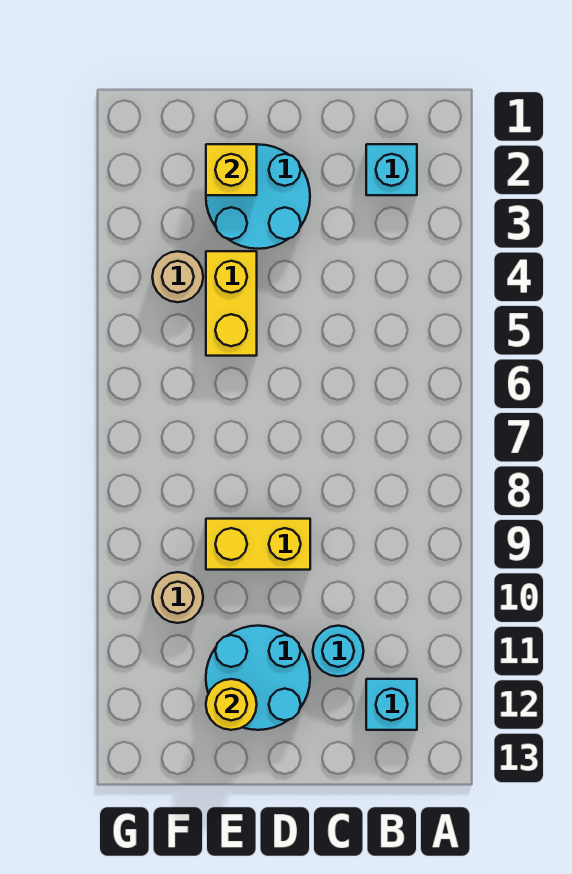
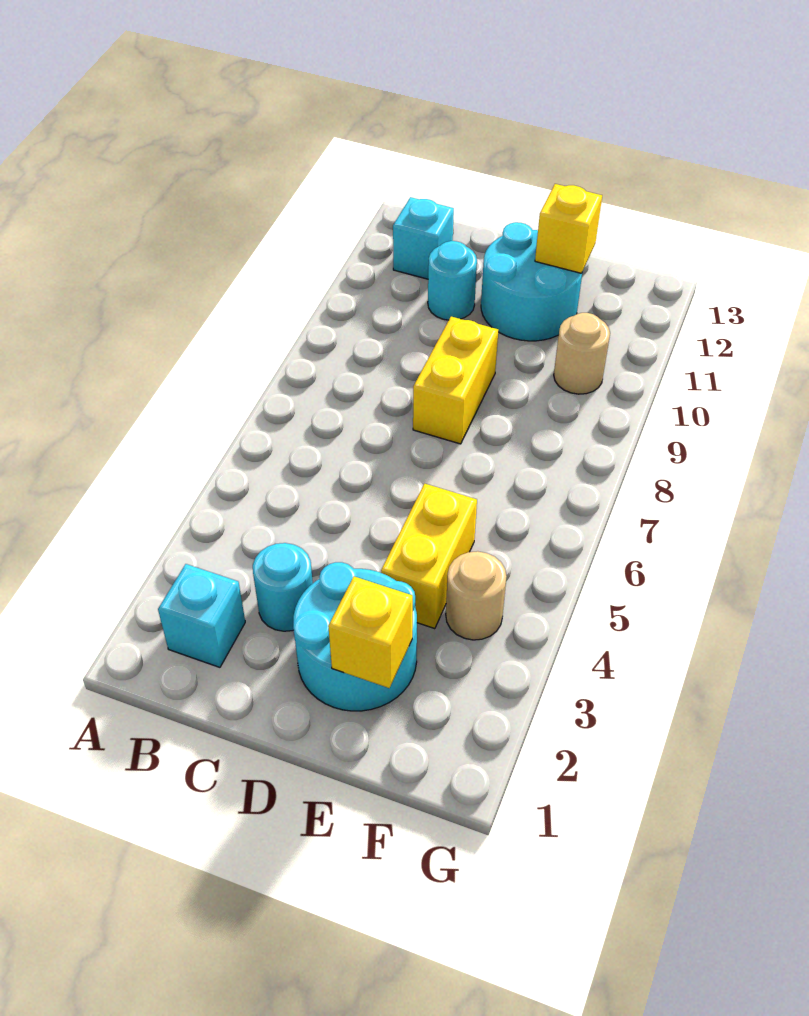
none -> cyan round brick C3 level 1
yellow brick D9:E9 level 1 -> yellow brick D8:D9 level 1
yellow round brick E12 level 2 -> yellow brick E12 level 2

